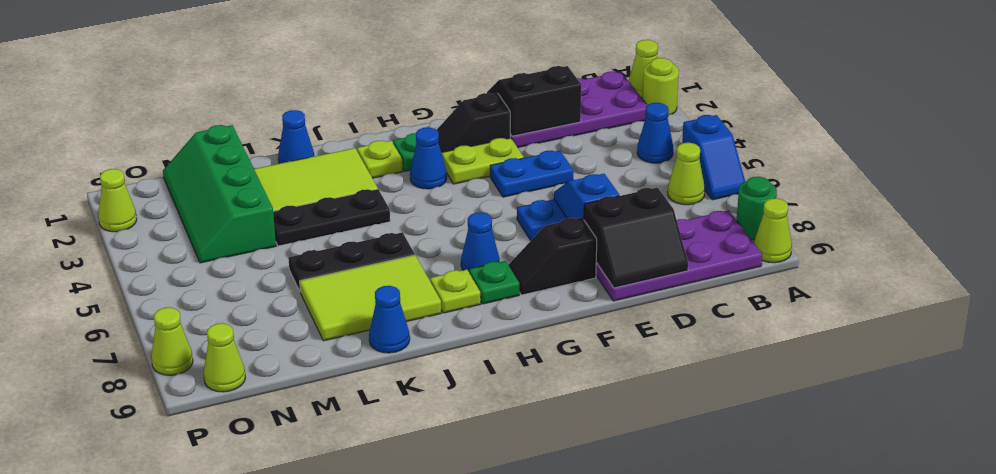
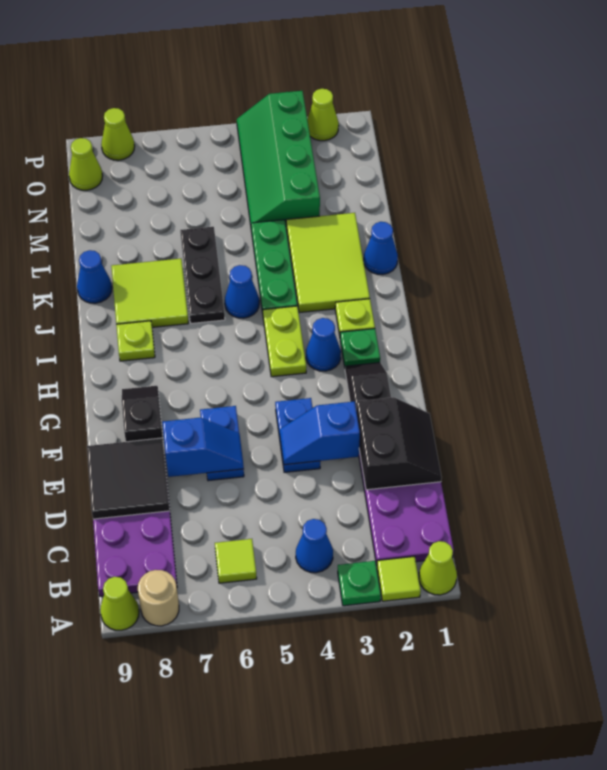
lime round brick A2 level 1 -> lime tile A2 level 1
blue slope A5:A6 level 1 top 5 -> blue slope E3:E4 level 2 top 3
green round brick A8 level 1 -> tan round brick A8 level 1
lime cone B6 level 1 -> lime tile B6 level 1
black slope D8:E9 level 2 top 8 -> black tile D8:E9 level 2
lime plate F3:G3 level 1 -> lime plate H4:I4 level 1
blue cone H7 level 1 -> blue cone J5 level 1
green plate H8 level 1 -> green plate A3 level 1
black plate J4:L4 level 1 -> green plate J4:L4 level 1
lime tile J7:L8 level 1 -> lime tile J7:K8 level 1
green slope M1:N4 level 1 top M -> green slope M3:P4 level 1 top 3

